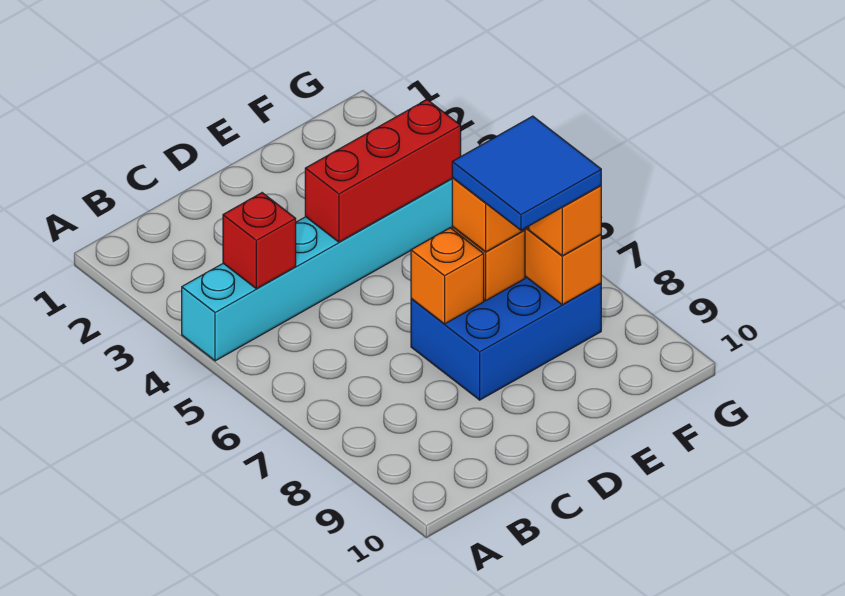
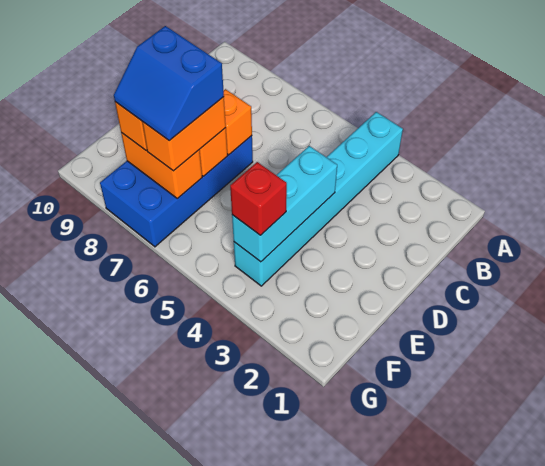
red brick B4 level 2 -> red brick F4 level 3
red brick D4:F4 level 2 -> cyan brick D4:F4 level 2
blue brick D7:F8 level 1 -> blue brick D7:G8 level 1
blue tile E7:F8 level 4 -> blue slope E7:F8 level 4 top E

